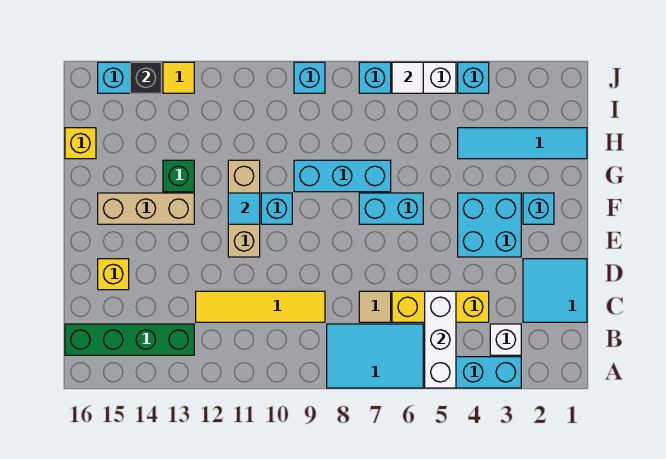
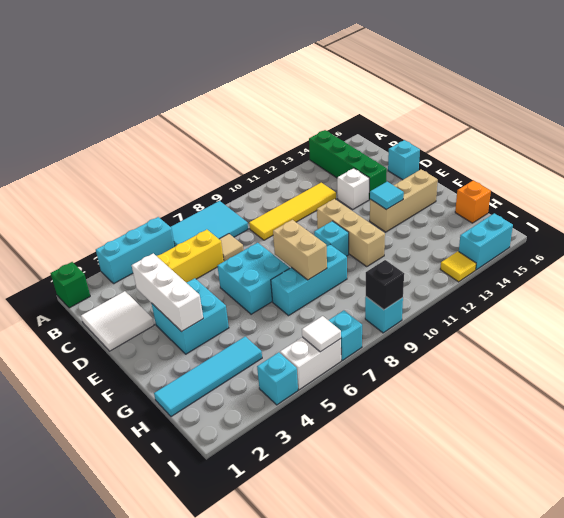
white brick A5:C5 level 2 -> white brick D3:F3 level 2
white brick B3 level 1 -> white brick D13 level 1
green brick B13:B16 level 1 -> green brick A14:D14 level 1
cyan tile C1:D2 level 1 -> white tile C1:D2 level 1
yellow brick D15 level 1 -> none
cyan brick F2 level 1 -> cyan brick D16 level 1
cyan brick F6:F7 level 1 -> cyan brick E6:F7 level 1
none -> tan brick F8:G8 level 2
cyan tile F11 level 2 -> cyan tile F13 level 2
green brick G13 level 1 -> green brick A1 level 1
yellow brick H16 level 1 -> orange brick H16 level 1
black brick J14 level 2 -> black brick J9 level 2

